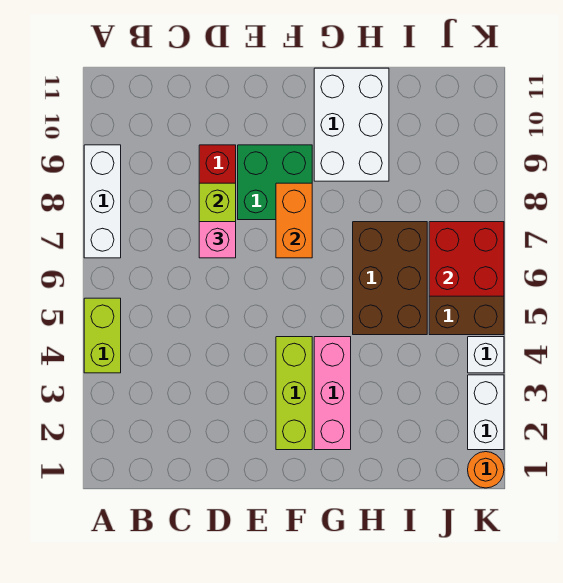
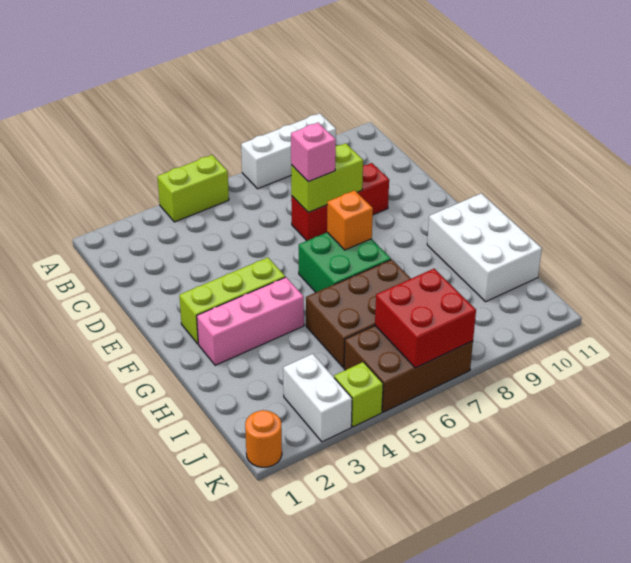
green brick E8:F9 level 1 -> green brick F6:G7 level 1
orange brick F7:F8 level 2 -> orange brick F7 level 2
white brick G9:H11 level 1 -> white brick G10:I11 level 1
white brick K2:K3 level 1 -> white brick J3:K3 level 1
white brick K4 level 1 -> lime brick K4 level 1

